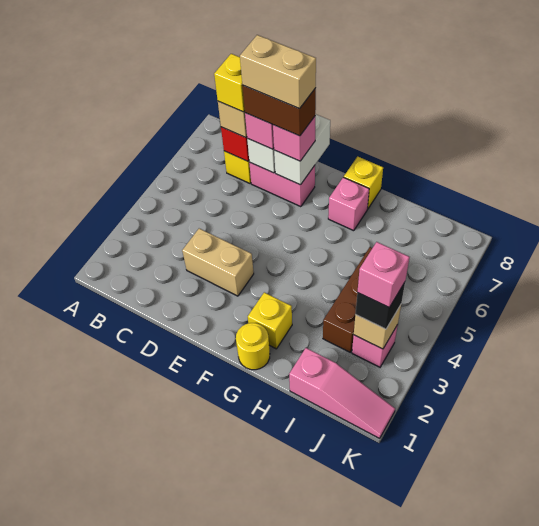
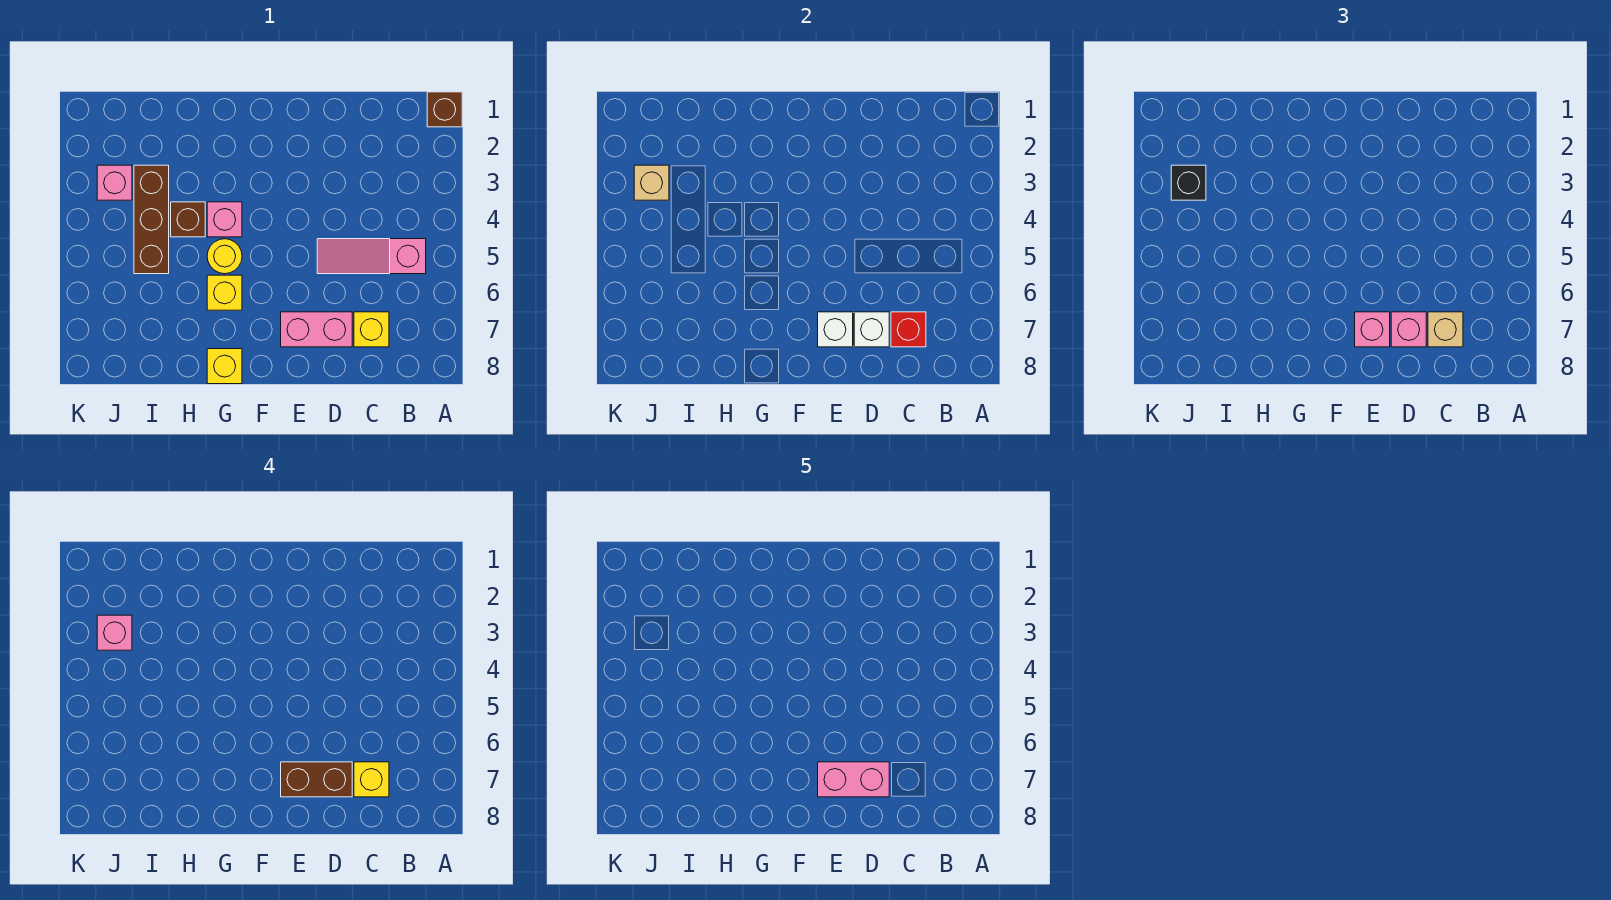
none -> brown brick A1 level 1
tan brick D3:E3 level 1 -> none
tan brick D7:E7 level 5 -> pink brick D7:E7 level 5
white brick E7:E8 level 2 -> white brick E7 level 2
yellow round brick G1 level 1 -> yellow round brick G5 level 1
yellow brick G2 level 1 -> yellow brick G6 level 1
pink brick G7 level 1 -> pink brick G4 level 1
none -> brown brick H4 level 1
pink slope I1:K1 level 1 top I -> pink slope B5:D5 level 1 top B

